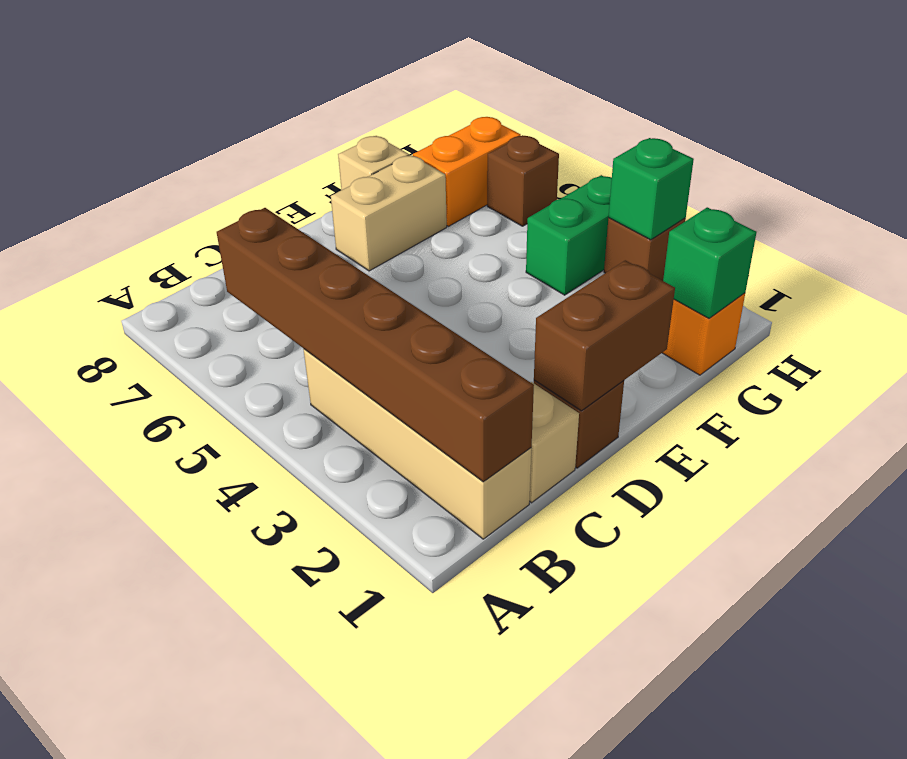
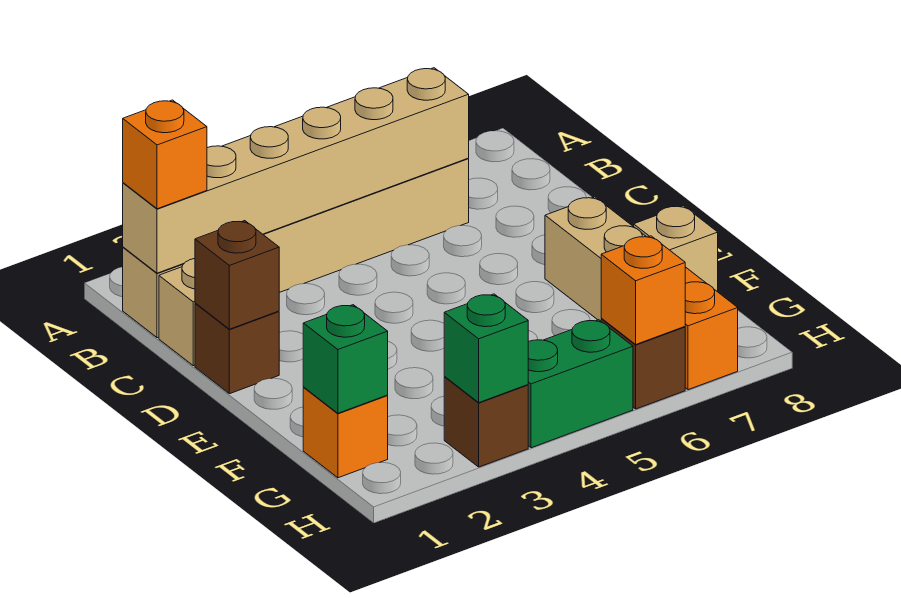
tan brick B1:B4 level 1 -> tan brick B1:B6 level 1
brown brick B1:B6 level 2 -> tan brick B1:B6 level 2
none -> orange brick B1 level 3
brown brick D1:E1 level 2 -> brown brick D1 level 2
green brick G4:H4 level 1 -> green brick H4:H5 level 1
none -> orange brick H6 level 2

